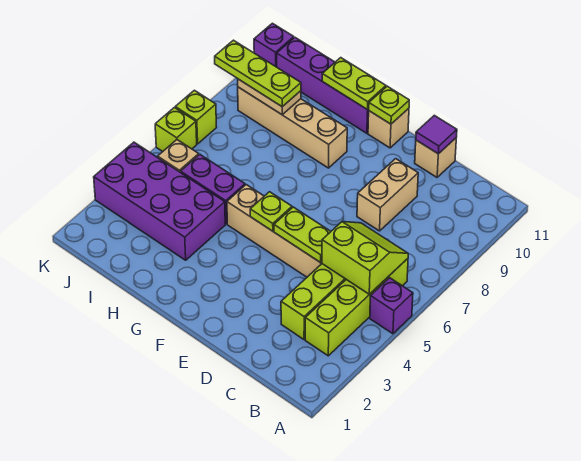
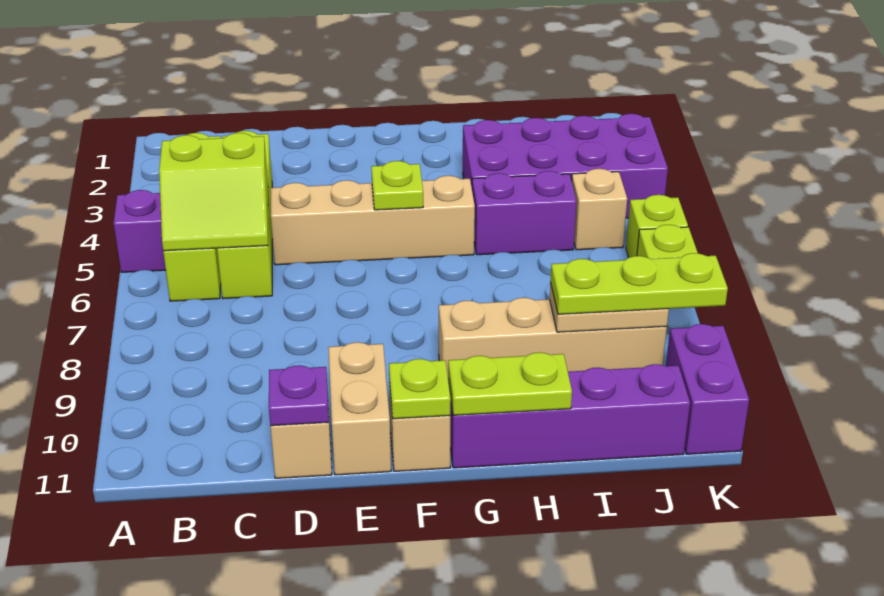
lime plate D5:E5 level 2 -> none
tan brick D8:D9 level 1 -> tan brick E10:E11 level 1
purple tile D11 level 2 -> purple plate D11 level 2
purple brick K11 level 1 -> purple brick K10:K11 level 1

